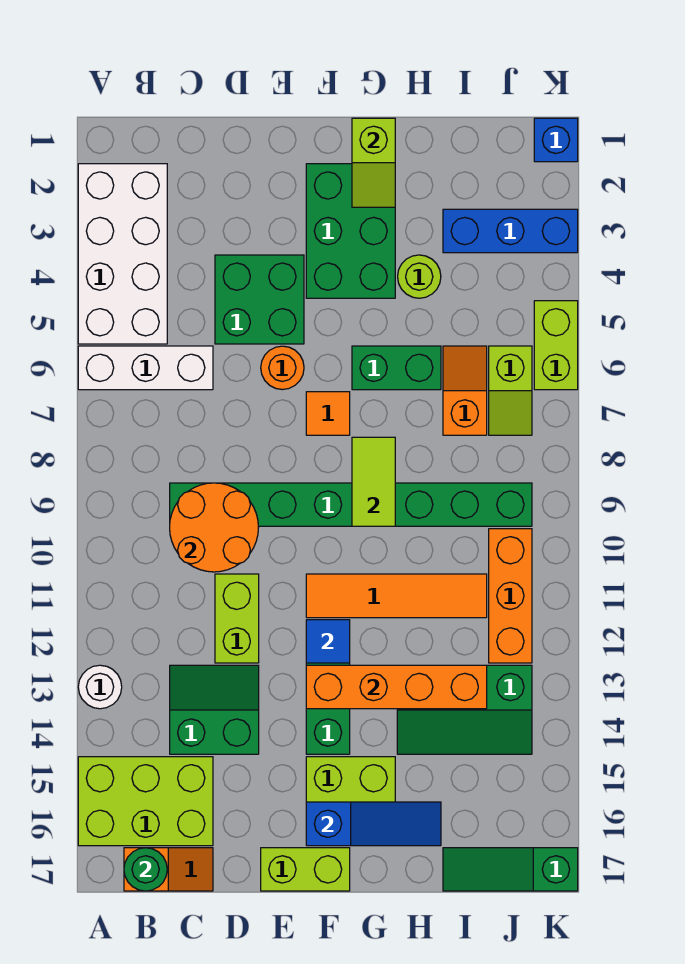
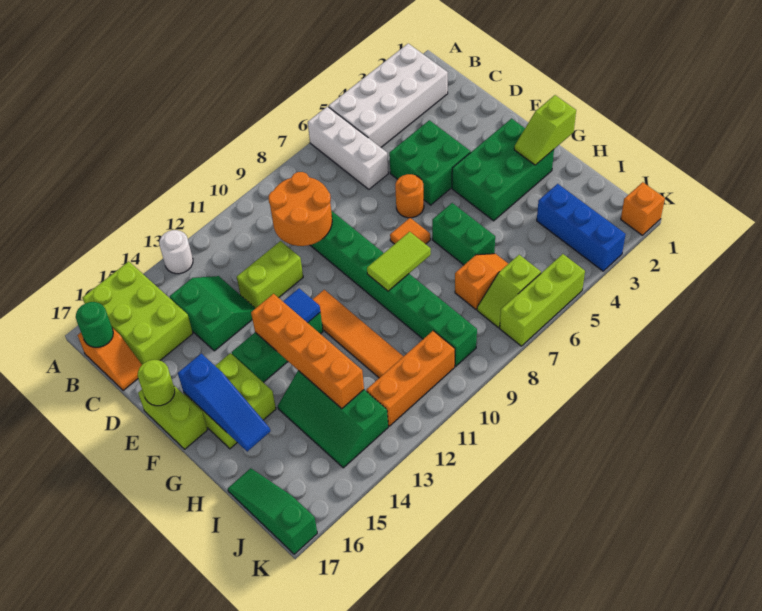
lime round brick H4 level 1 -> lime round brick E17 level 2
blue brick K1 level 1 -> orange brick K1 level 1
lime brick K5:K6 level 1 -> lime brick K5:K7 level 1

